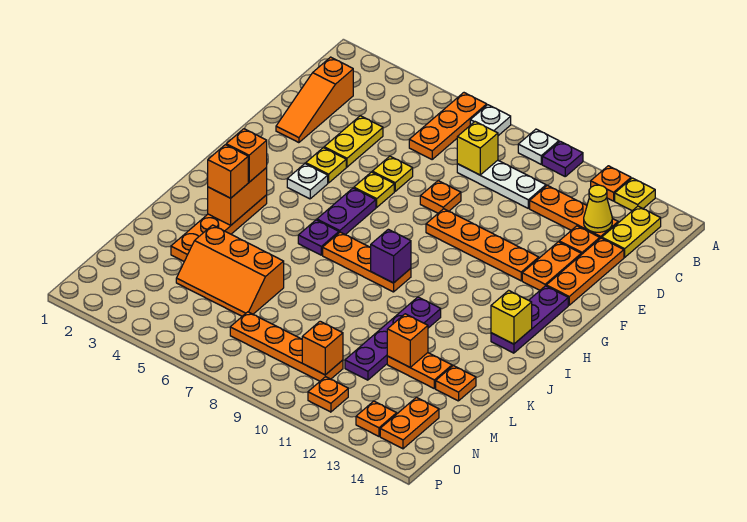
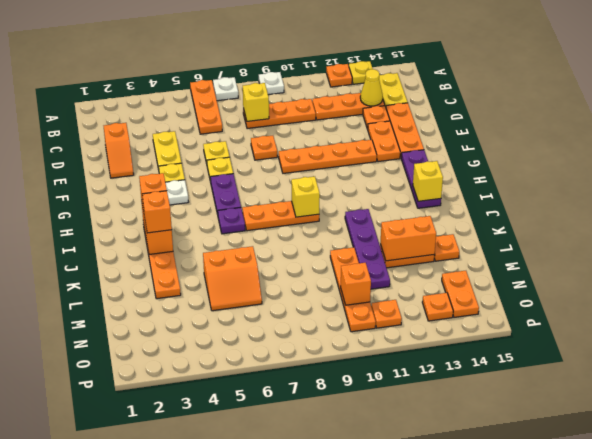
purple plate A10 level 1 -> none
orange slope C2:E2 level 1 top C -> orange slope D2:E2 level 1 top D
white plate C8:C10 level 1 -> orange plate C8:C10 level 1
purple brick I9 level 2 -> yellow brick I9 level 2
orange slope L4:M6 level 1 top L -> orange slope L5:M6 level 1 top L
orange brick L12 level 2 -> orange brick L12:L13 level 2
orange plate N7:N10 level 1 -> orange plate L10:O10 level 1

